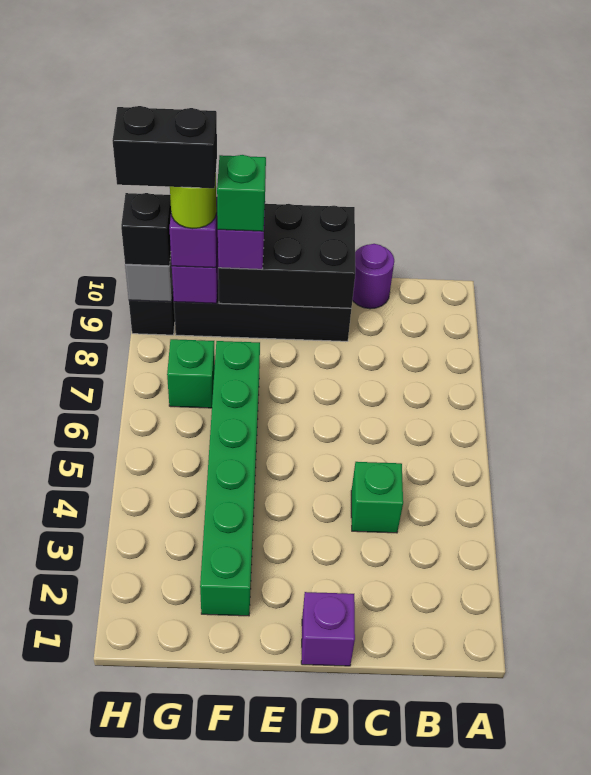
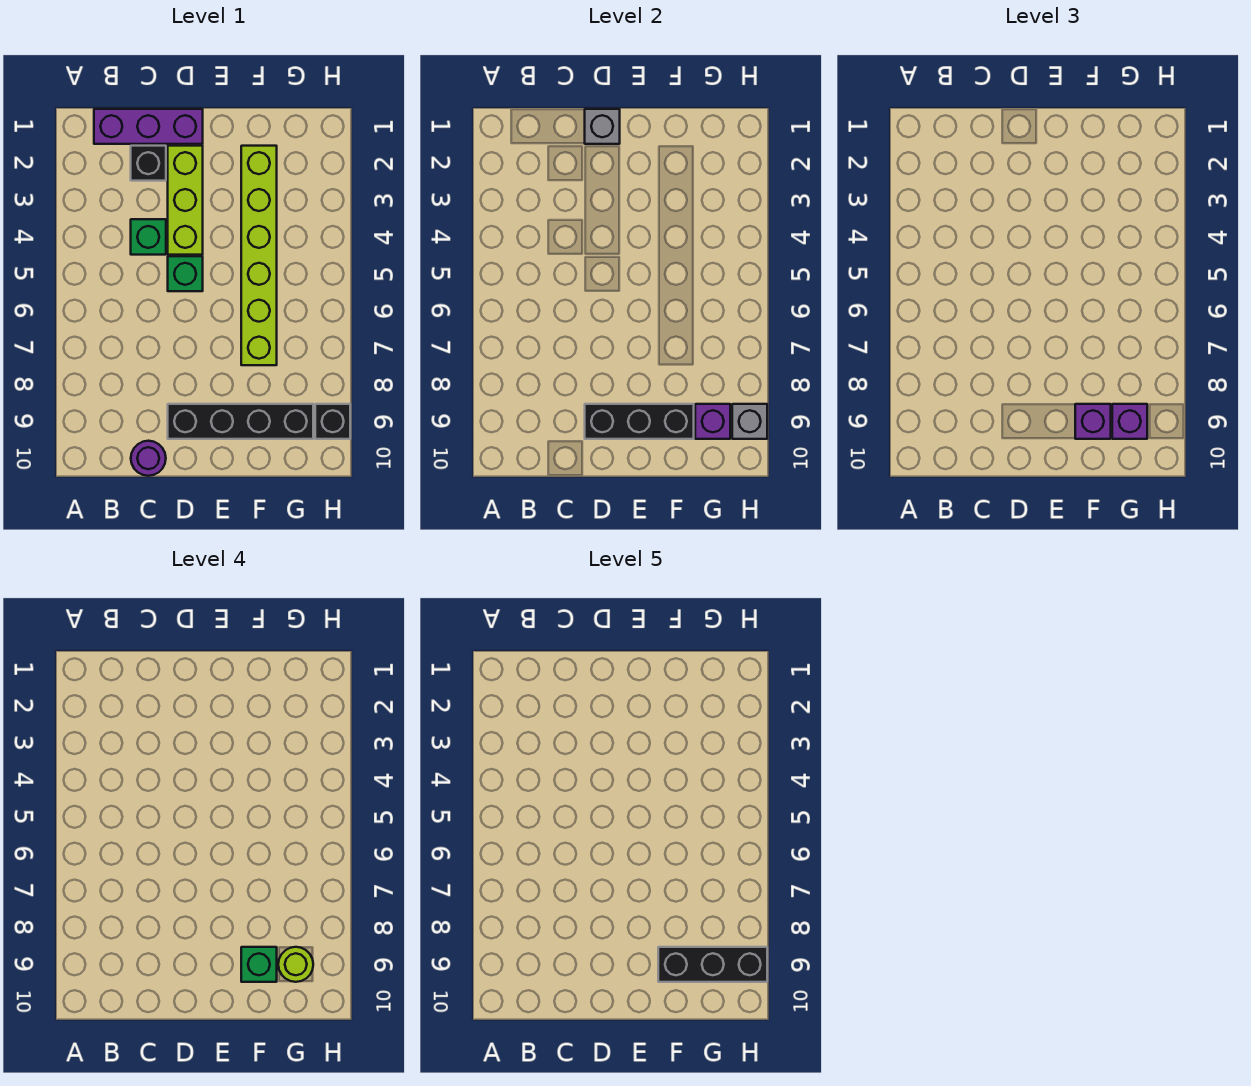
purple brick D1 level 1 -> purple brick B1:D1 level 1
none -> grey brick D1 level 2
none -> lime brick D2:D4 level 1
black brick D9:F10 level 2 -> black brick D9:F9 level 2
green brick F2:F7 level 1 -> lime brick F2:F7 level 1
green brick G7 level 1 -> green brick D5 level 1
black brick G9:H9 level 5 -> black brick F9:H9 level 5
black brick H9 level 3 -> black brick C2 level 1

